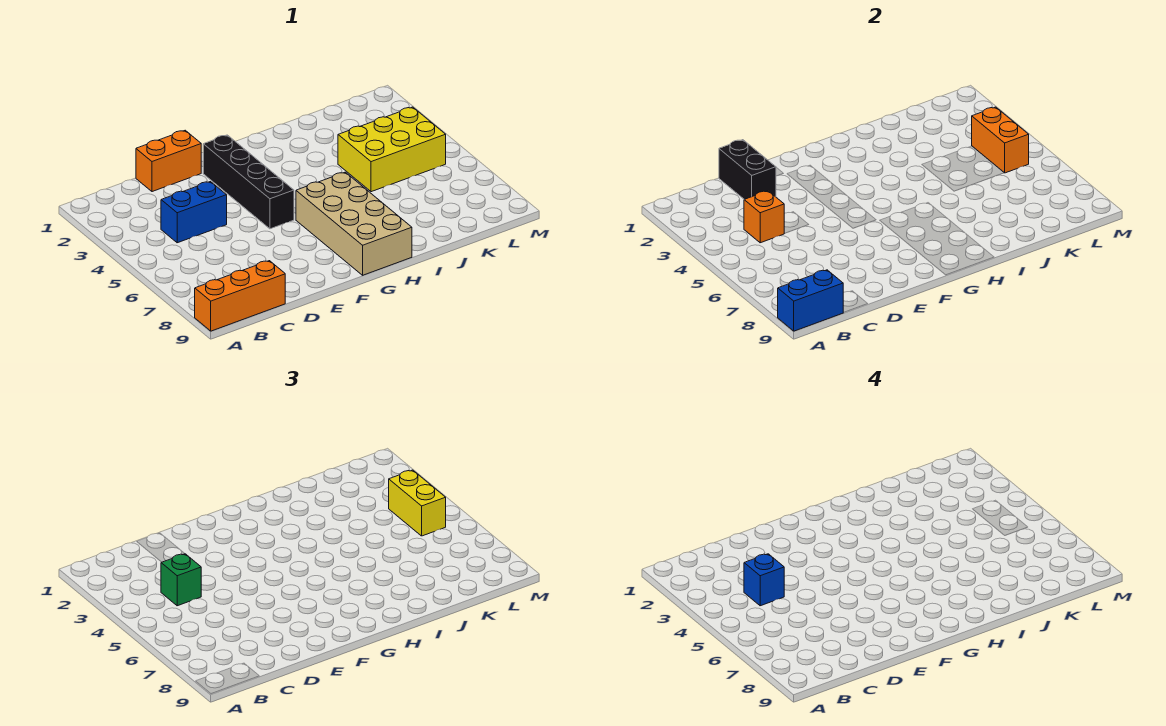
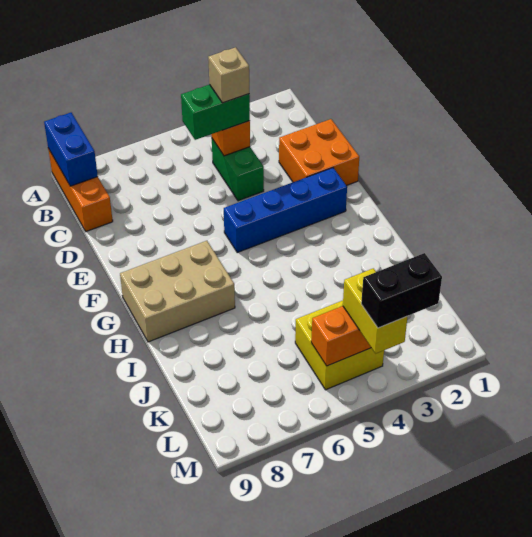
blue brick C4:D4 level 1 -> green brick C4:D4 level 1
green brick C4 level 3 -> green brick C4:C5 level 3
blue brick C4 level 4 -> tan brick C4 level 4
orange brick D1:E1 level 1 -> orange brick D1:E2 level 1
black brick D1:D2 level 2 -> black brick M3:M4 level 4
black brick F2:F5 level 1 -> blue brick F2:F5 level 1
tan brick G6:H9 level 1 -> tan brick G7:H9 level 1
yellow brick J4:L5 level 1 -> yellow brick K4:L5 level 1
yellow brick L4:L5 level 3 -> yellow brick L4:M4 level 3

